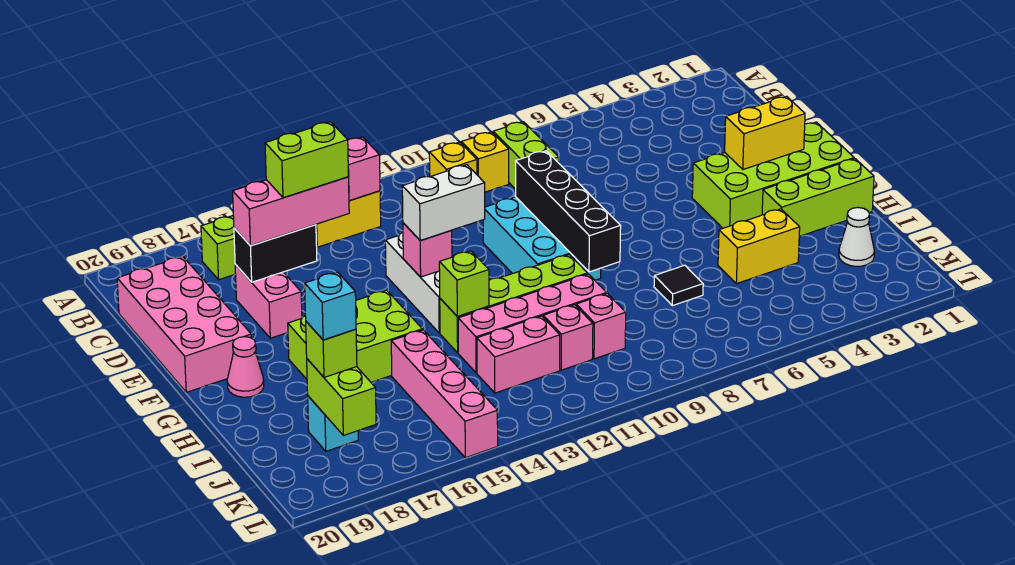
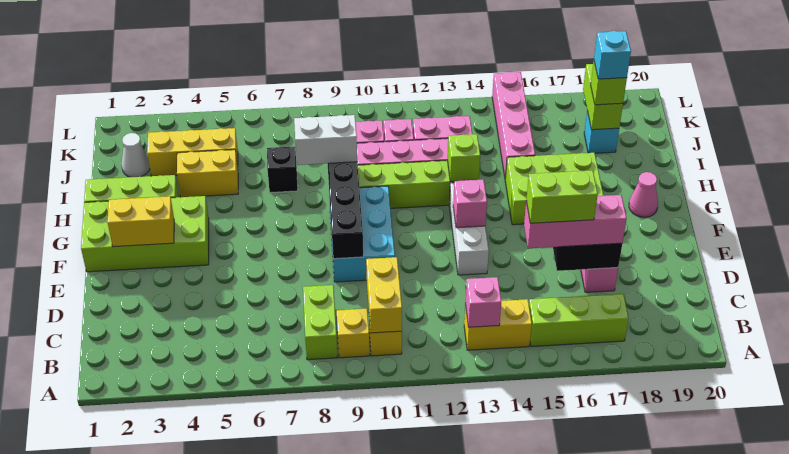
none -> yellow brick B10:C10 level 2
pink brick C19:F20 level 1 -> none
white brick F12:F13 level 3 -> white brick H8:H9 level 3
black tile I7 level 1 -> black brick I7 level 1
none -> yellow brick J3:J5 level 1

